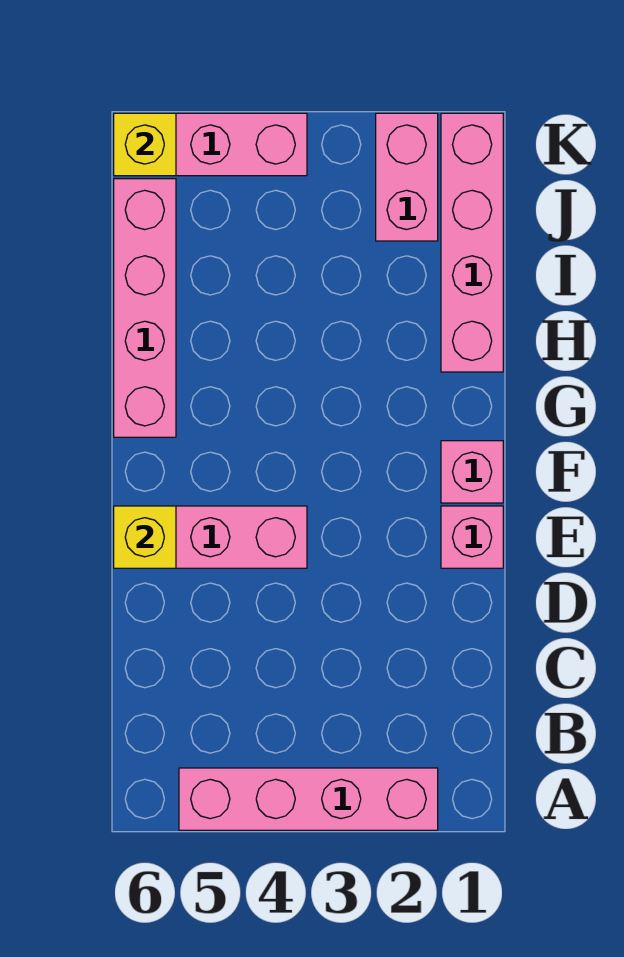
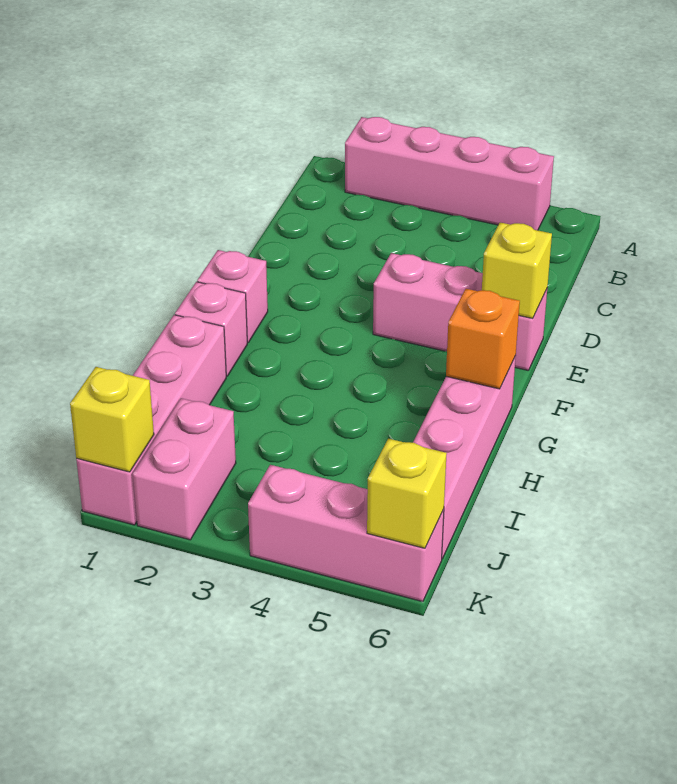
pink brick E1 level 1 -> pink brick G1 level 1
none -> orange brick G6 level 2
none -> yellow brick K1 level 2

